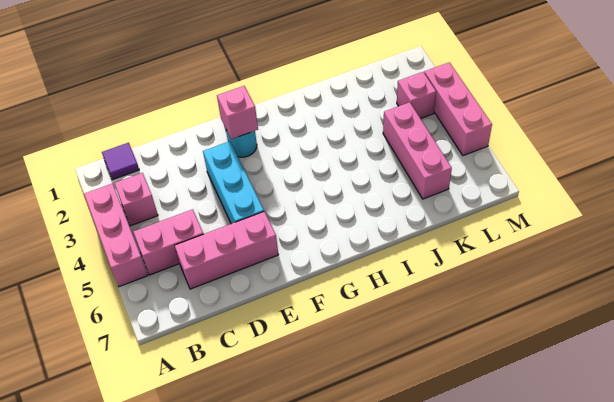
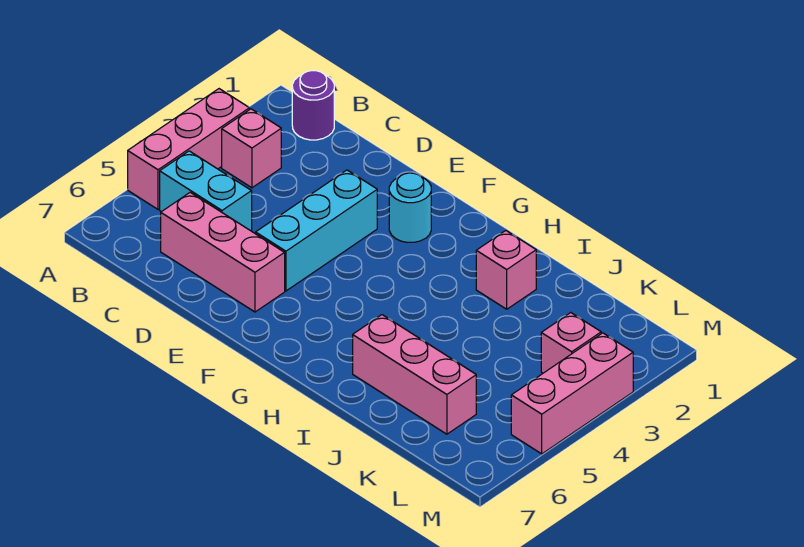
purple tile B1 level 1 -> purple round brick B1 level 1
pink brick B5:C5 level 1 -> cyan brick B5:C5 level 1
pink brick F2 level 2 -> pink brick I2 level 1
pink brick K4:K6 level 1 -> pink brick I6:K6 level 1

